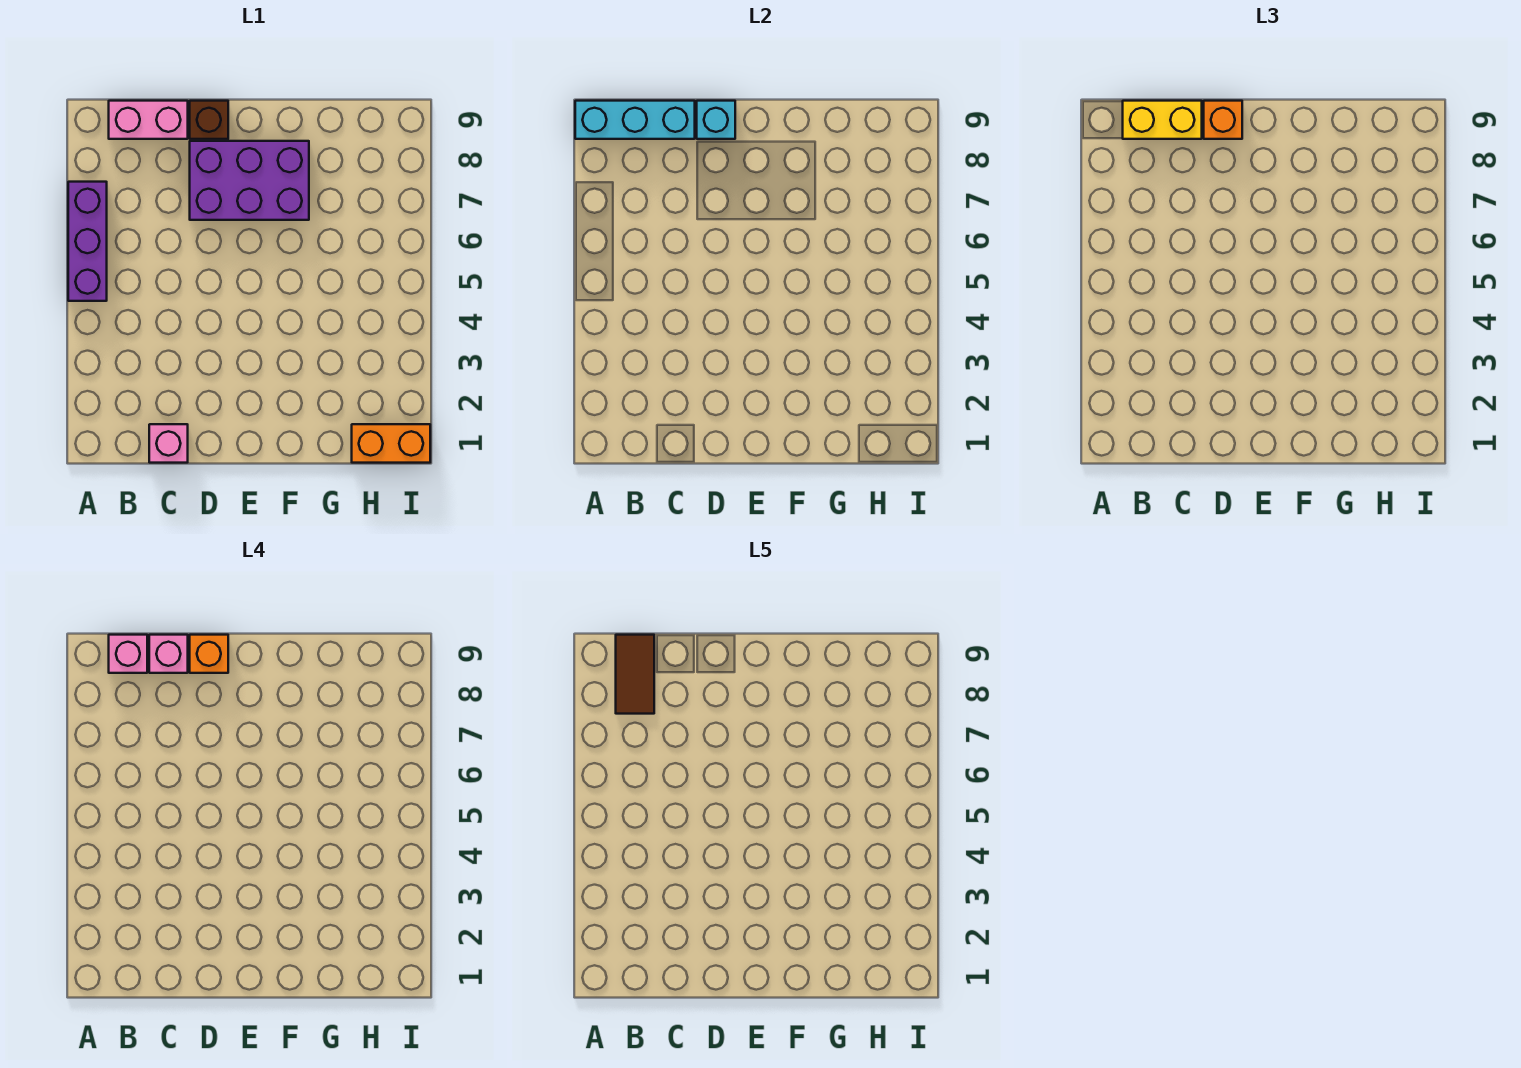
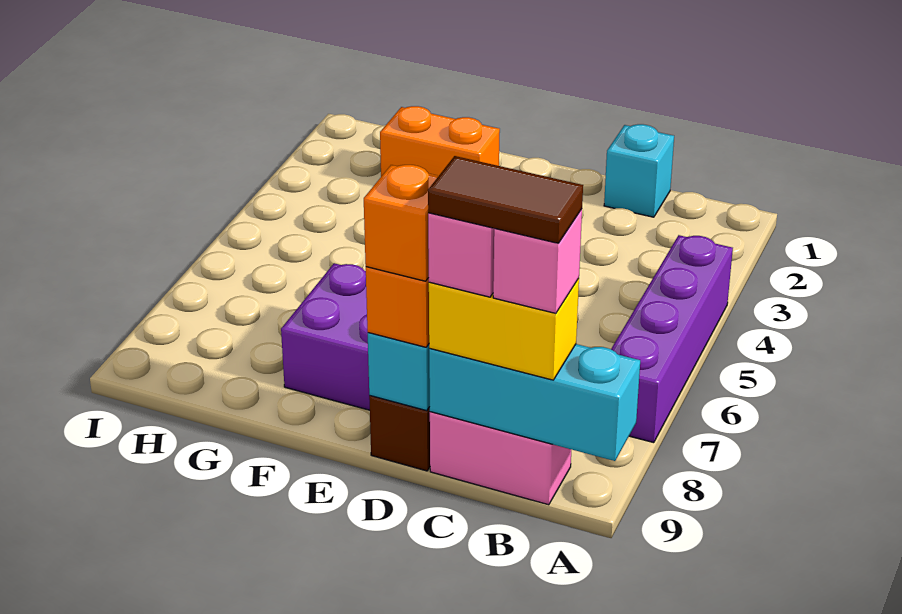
purple brick A5:A7 level 1 -> purple brick A4:A7 level 1
brown tile B8:B9 level 5 -> brown tile B9:C9 level 5
pink brick C1 level 1 -> cyan brick C1 level 1
orange brick H1:I1 level 1 -> orange brick F2:G2 level 1

